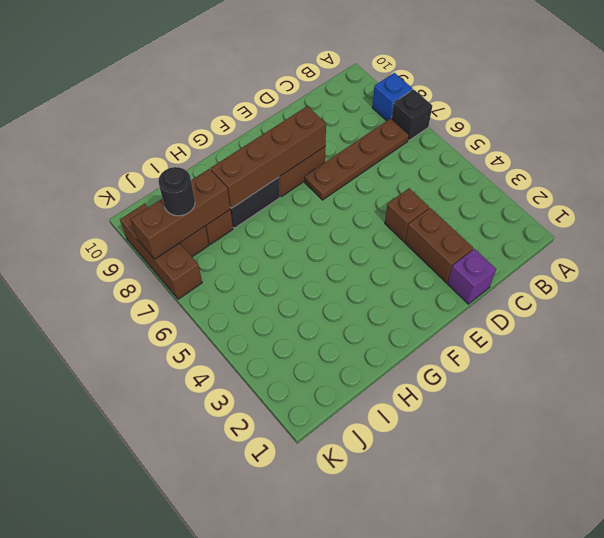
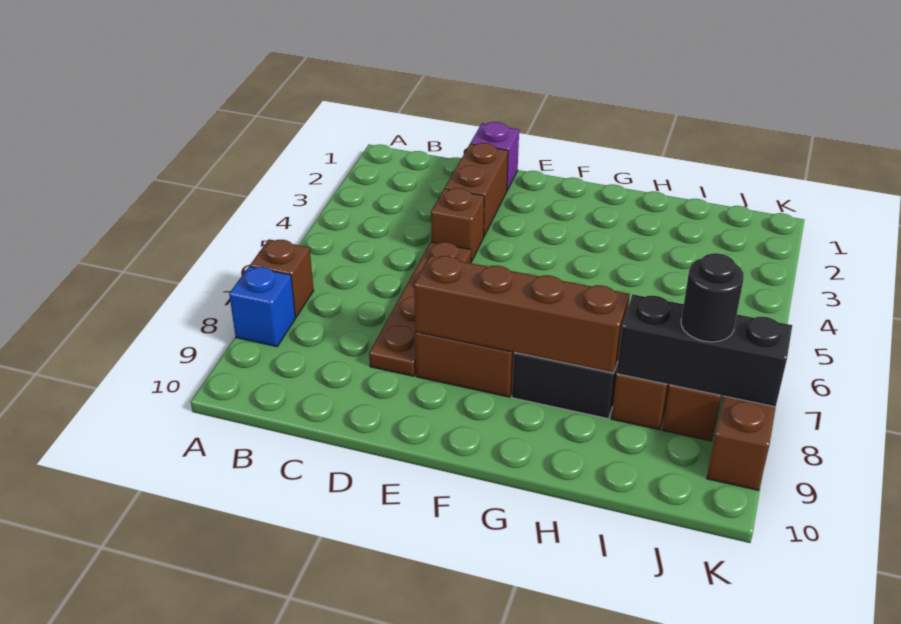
black brick A7 level 1 -> brown brick A7 level 1
brown plate B7:E7 level 1 -> brown plate D5:D8 level 1
brown brick I8:K8 level 2 -> black brick I8:K8 level 2

